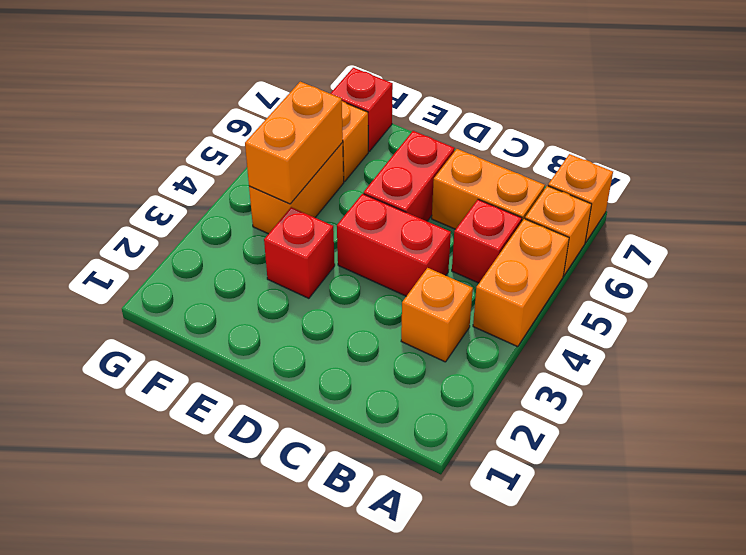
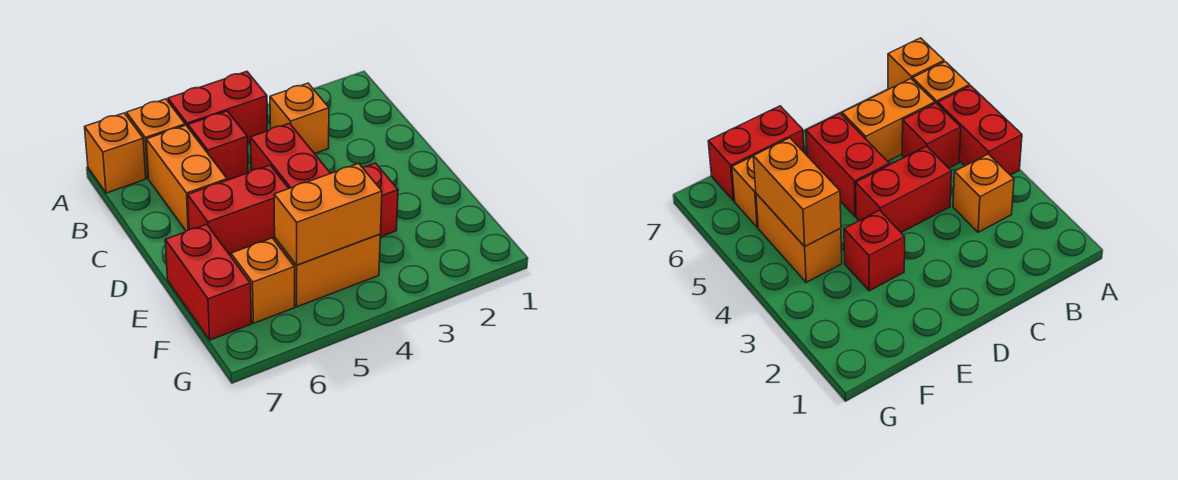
orange brick A4:A5 level 1 -> red brick A4:A5 level 1
red brick F7 level 1 -> red brick E7:F7 level 1

